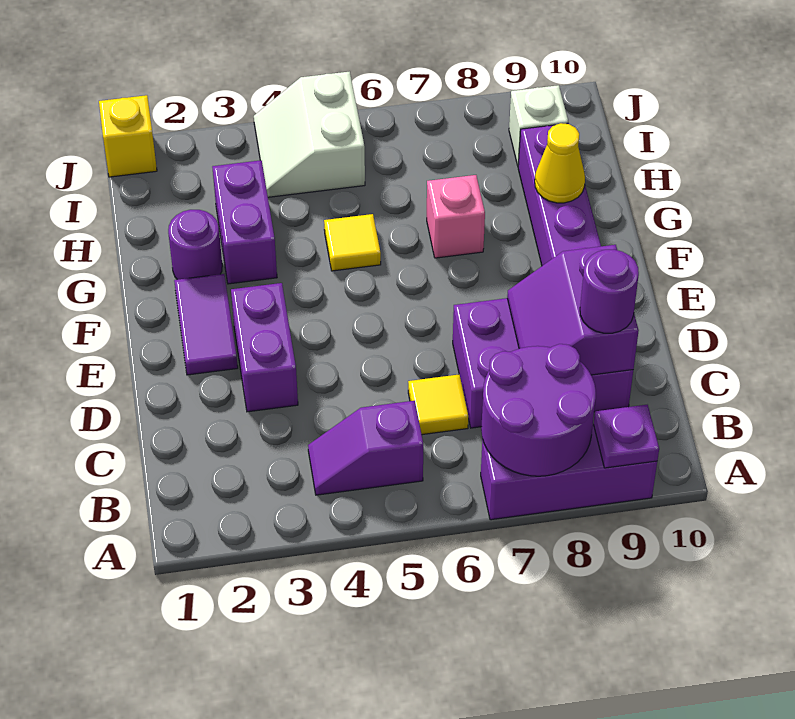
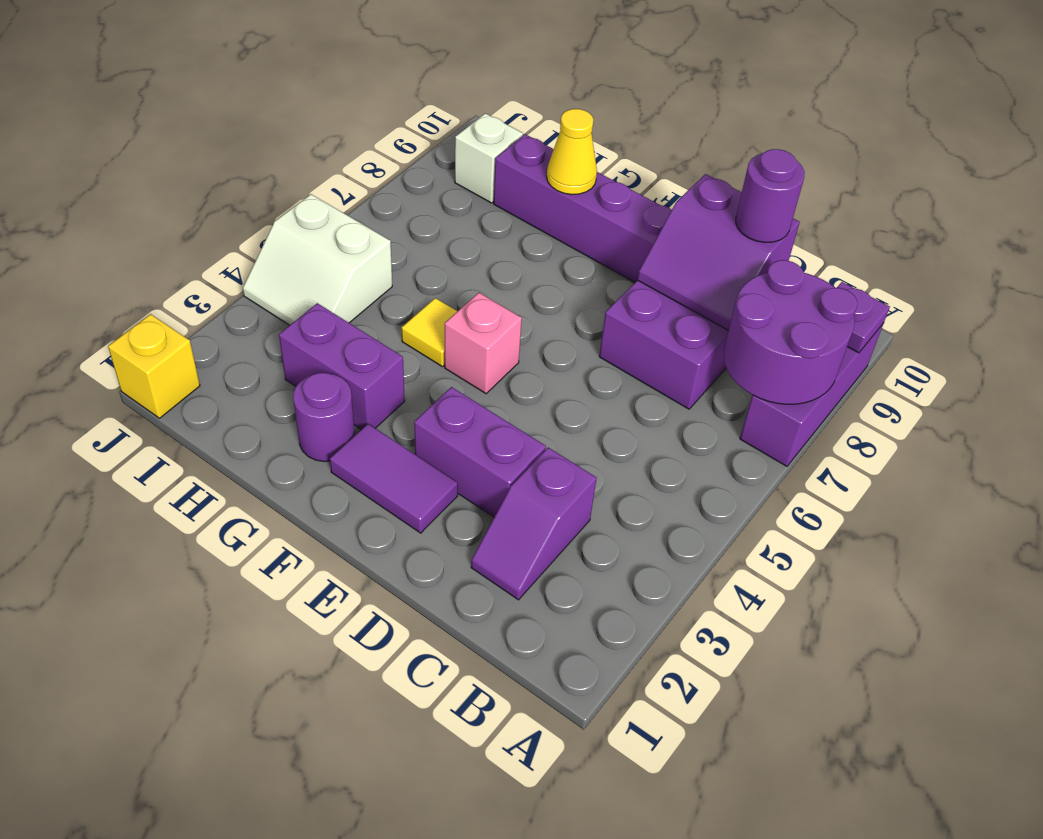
purple slope B4:B5 level 1 top 5 -> purple slope C2:C3 level 1 top 3
yellow tile C6 level 1 -> none
pink brick G7 level 1 -> pink brick F5 level 1

